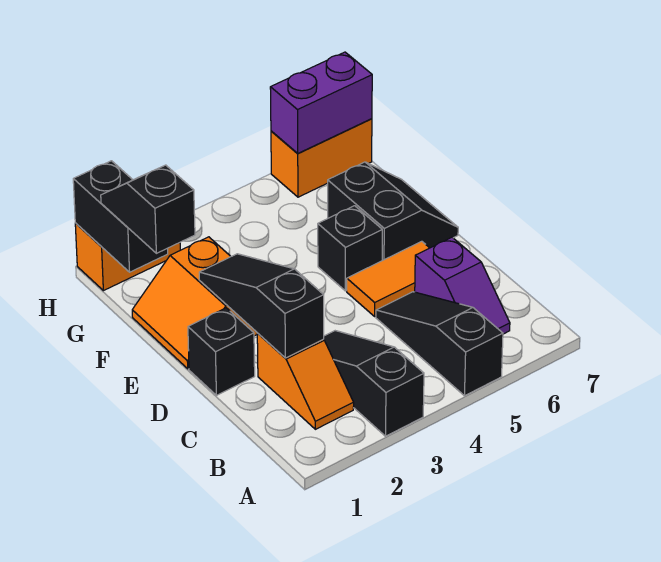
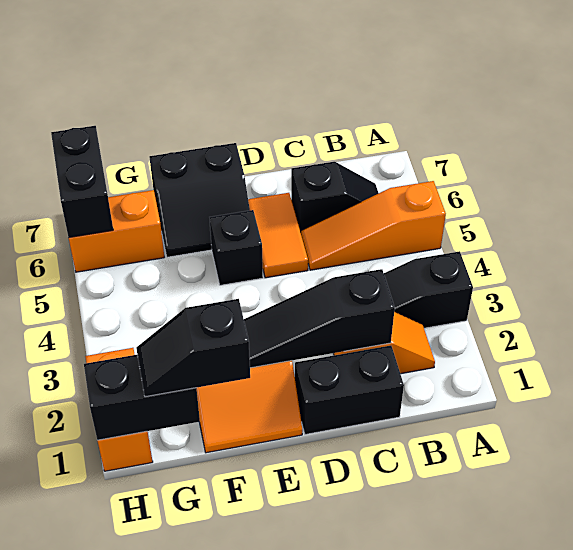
black slope A5:C5 level 1 top A -> orange slope A5:C5 level 1 top A
purple slope B6:C6 level 1 top C -> black slope B6:C6 level 1 top C
black brick D1 level 1 -> black brick C1:D1 level 1
black slope E6:F7 level 1 top 6 -> black slope E6:F7 level 1 top 7
orange brick H6:H7 level 1 -> orange brick G6:H6 level 1
purple brick H6:H7 level 2 -> black brick H6:H7 level 2

